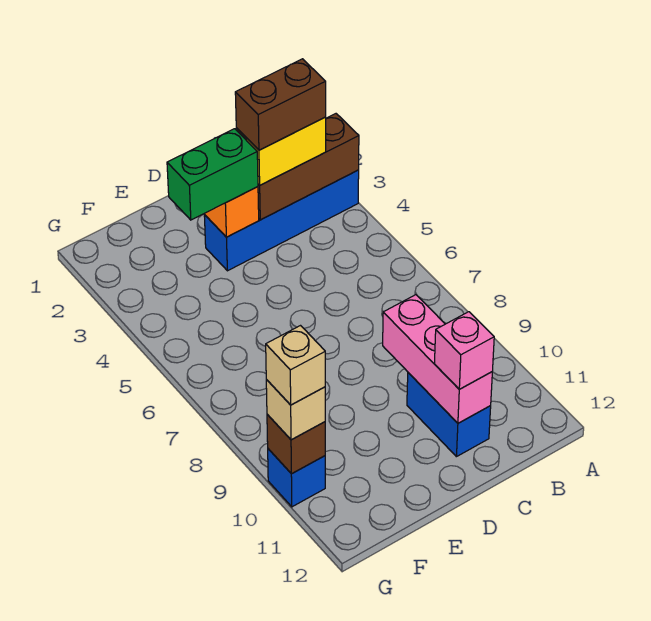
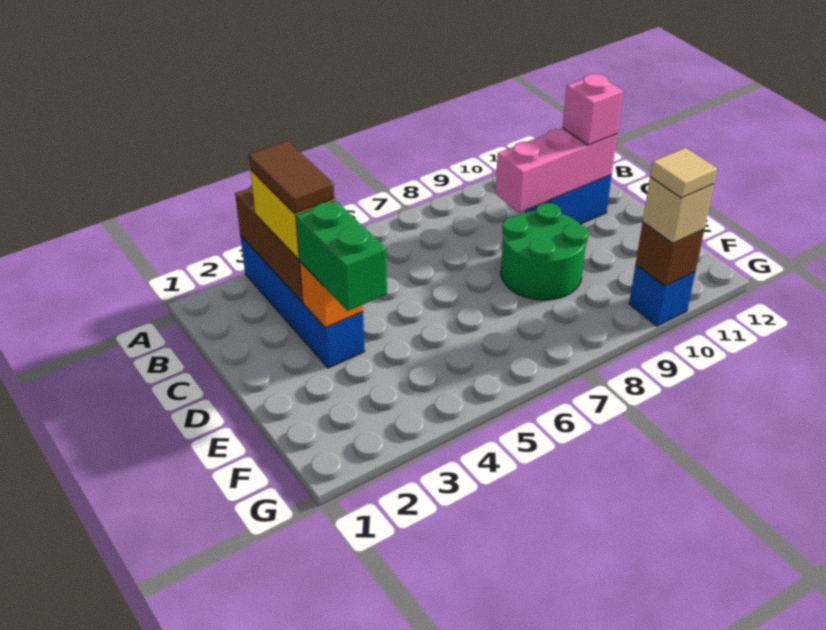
brown brick B3:C3 level 4 -> brown tile B3:C3 level 4
none -> green round brick D8:E9 level 1
tan brick G10 level 4 -> tan tile G10 level 4

